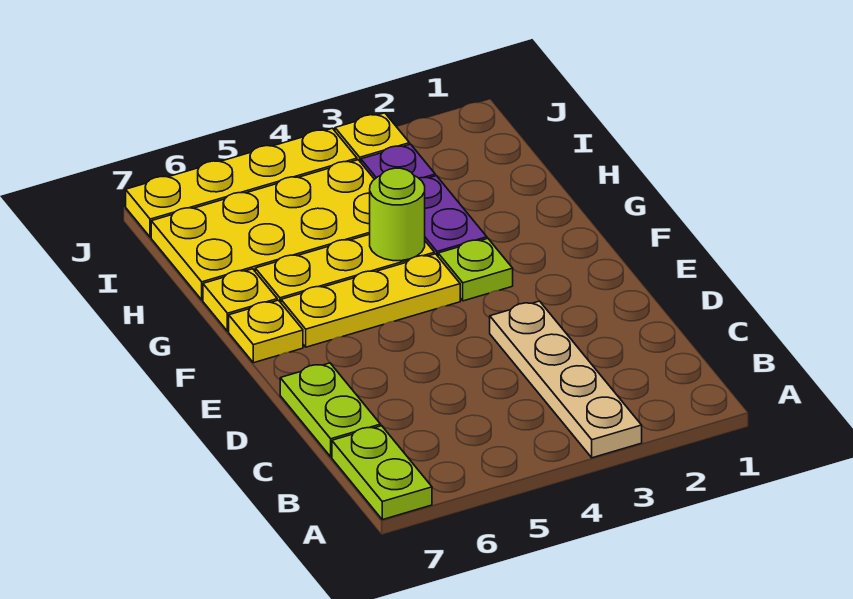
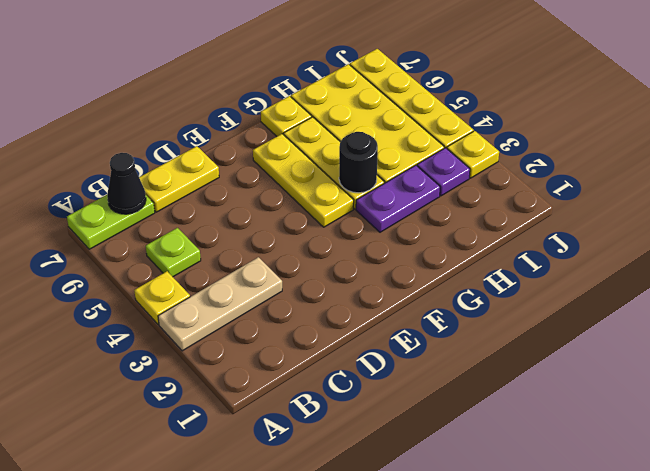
tan plate A3:D3 level 1 -> tan plate A3:C3 level 1
none -> black cone B7 level 2
lime plate C7:D7 level 1 -> yellow plate C7:D7 level 1
lime plate F3 level 1 -> lime plate B5 level 1
yellow plate F7 level 1 -> yellow plate A4 level 1
lime round brick G4 level 2 -> black round brick G4 level 2

